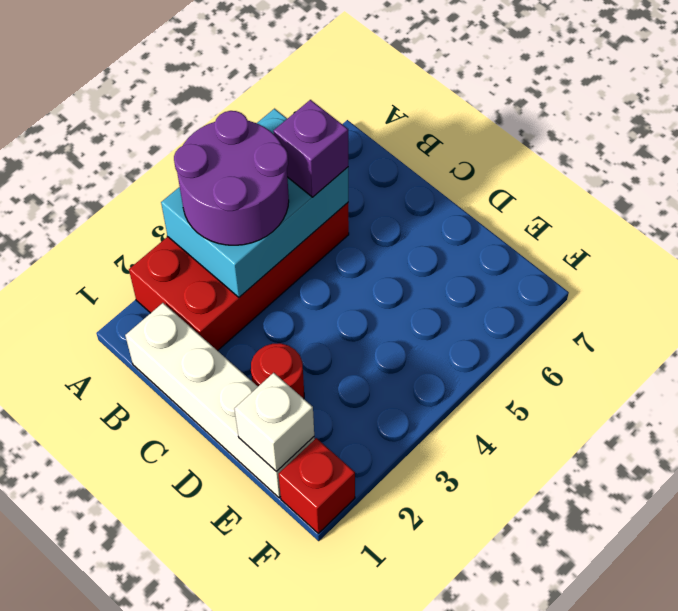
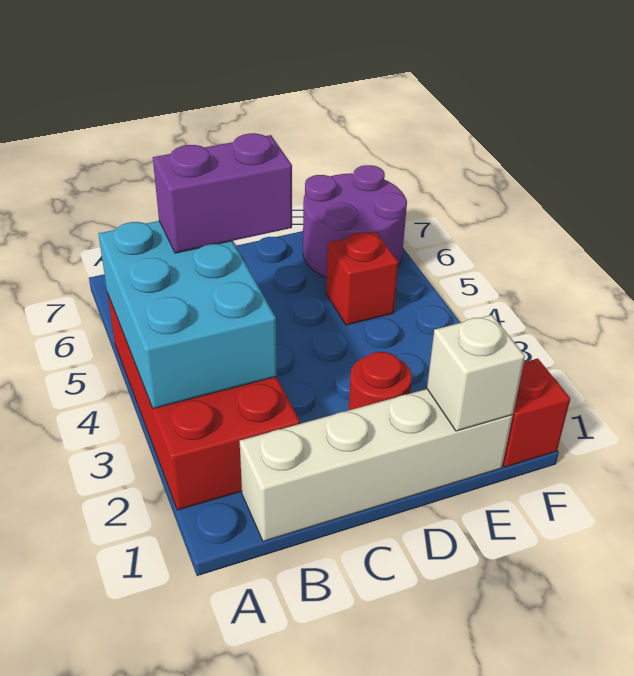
purple round brick A3:B4 level 3 -> purple round brick E6:F7 level 1
purple brick B5 level 3 -> purple brick B5:C5 level 3
none -> red brick E5 level 1

